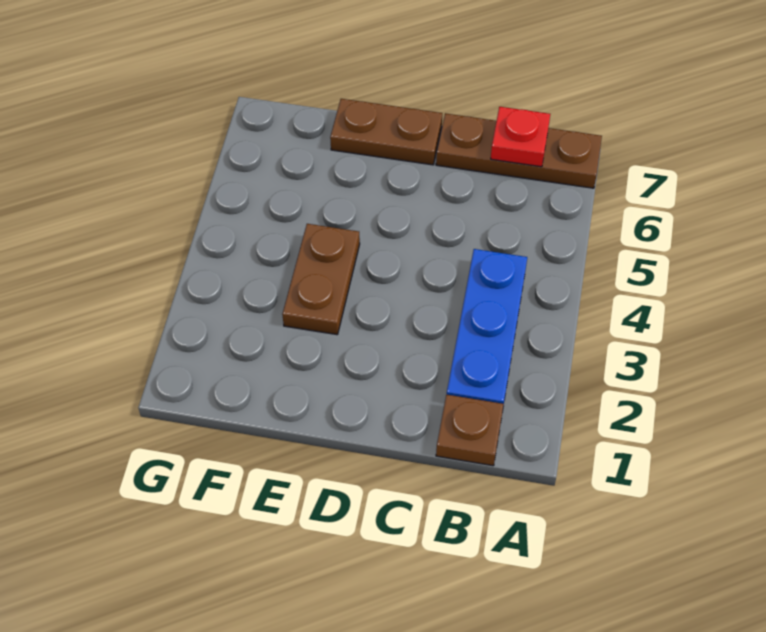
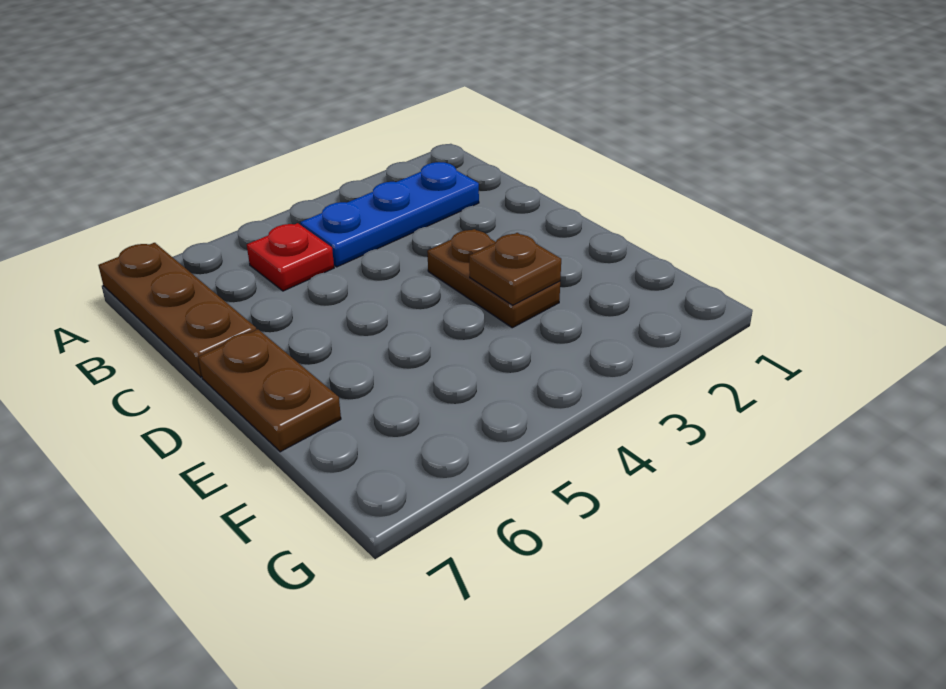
brown plate B1 level 1 -> brown plate E3 level 2
red plate B7 level 2 -> red plate B5 level 1
brown plate E3:E4 level 1 -> brown plate D3:E3 level 1

